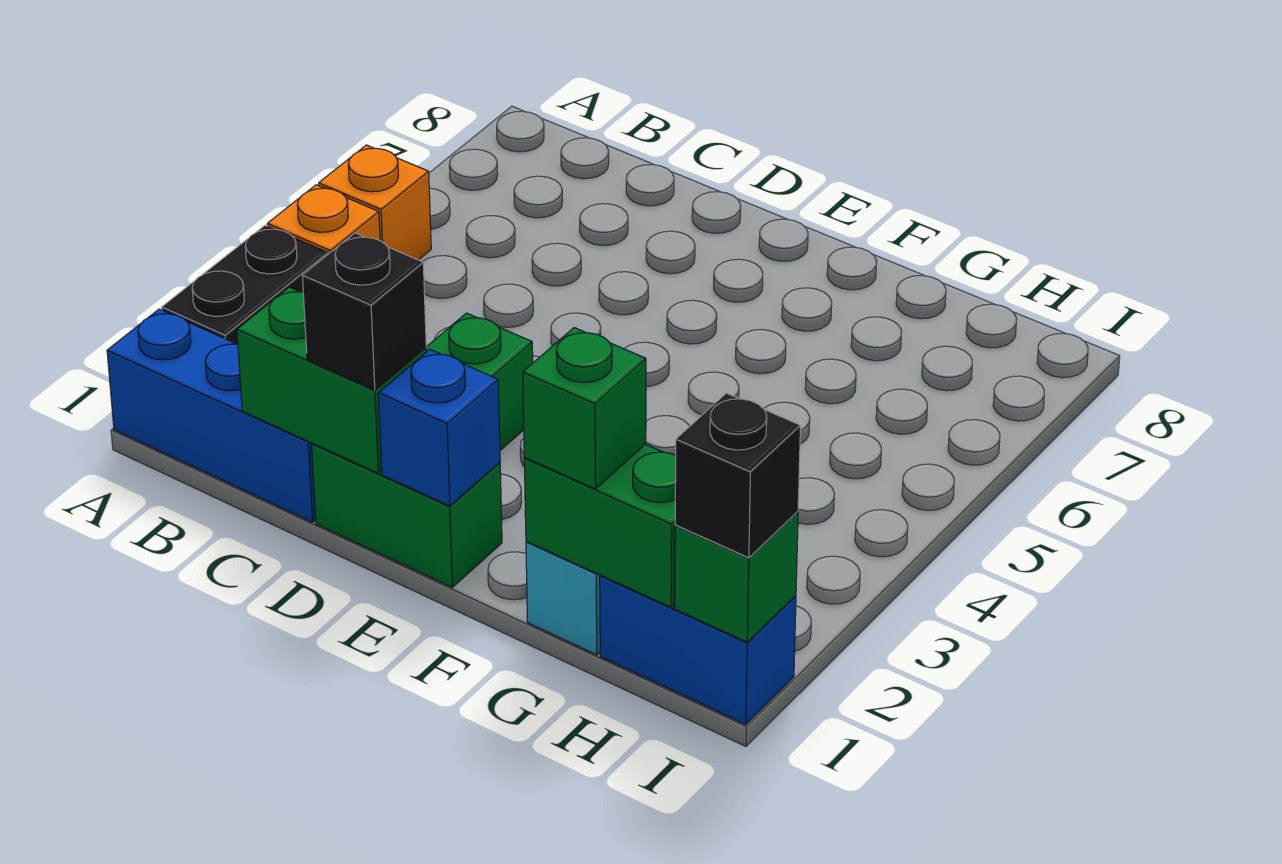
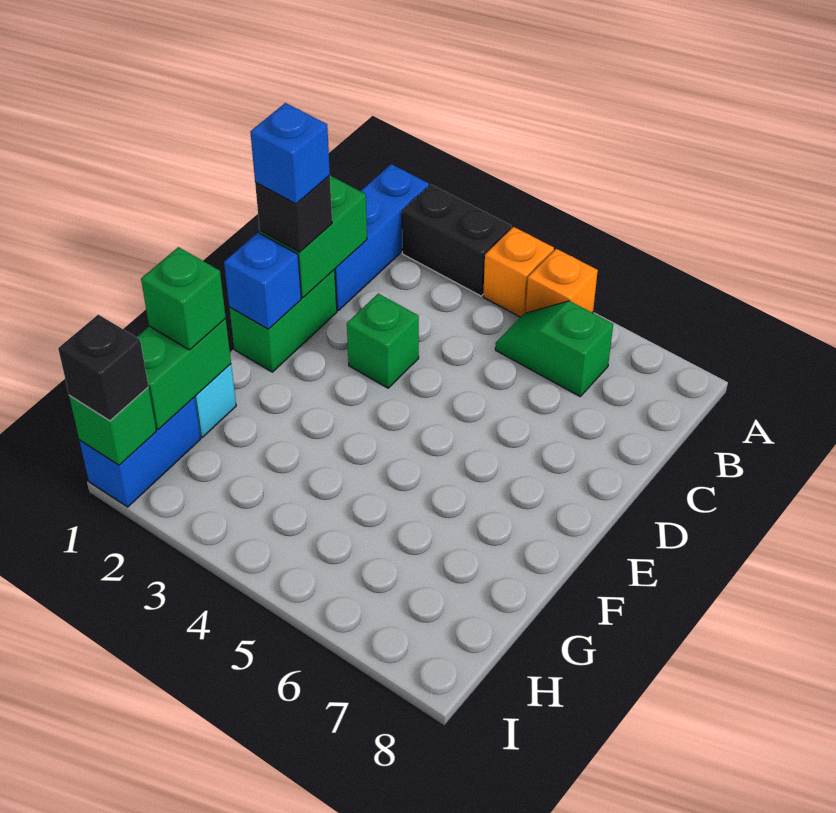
none -> green slope B5:B6 level 1 top 6
none -> blue brick D1 level 4

